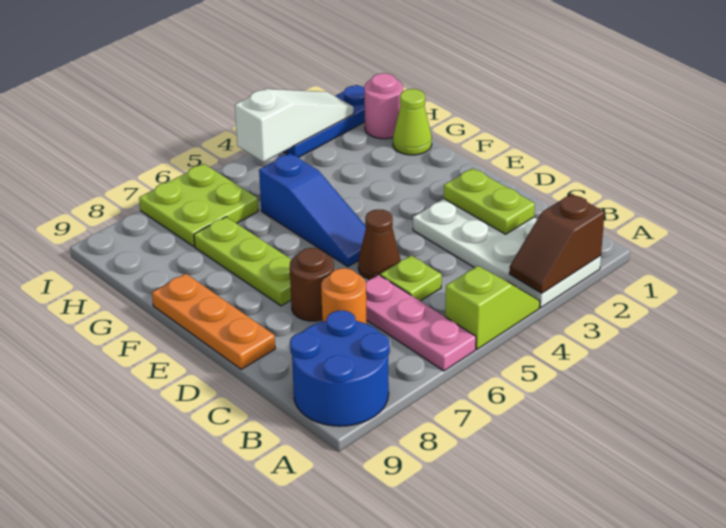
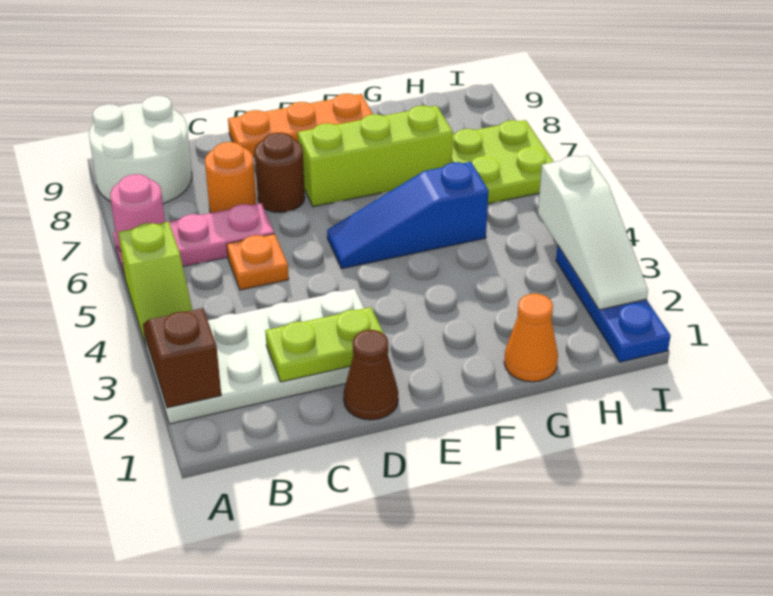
blue round brick A8:B9 level 1 -> white round brick A8:B9 level 1
lime plate C5 level 1 -> orange plate C5 level 1
brown cone D5 level 1 -> brown cone D1 level 1
lime plate E7:G7 level 1 -> lime brick E7:G7 level 1
lime cone G1 level 1 -> orange cone G1 level 1
pink round brick H1 level 1 -> pink round brick A6 level 2

